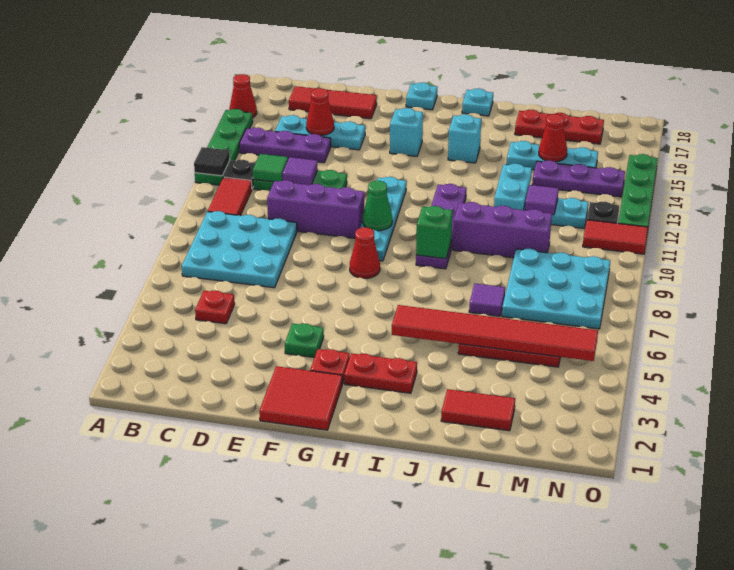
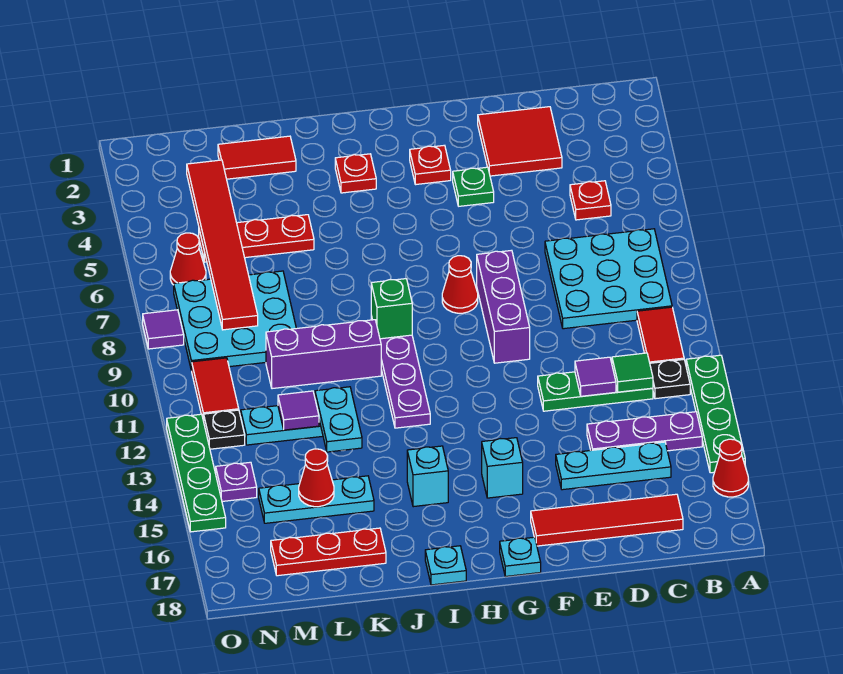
black tile A12 level 2 -> none
red tile C17:E17 level 1 -> red tile C17:F17 level 1
purple brick D10:F10 level 1 -> purple brick F8:F10 level 1
red cone D15 level 2 -> red cone N6 level 1
red tile F1:G2 level 1 -> red tile D2:E3 level 1
cyan plate G9:G12 level 1 -> none
green cone G10 level 2 -> none
red plate H3:I3 level 1 -> red plate I3 level 1
red tile I5:N5 level 2 -> red tile M3:M8 level 2
purple tile K7 level 1 -> purple tile O8 level 1
purple plate L14:N14 level 1 -> purple plate N14 level 1
red tile N11:O11 level 1 -> red tile N10:N11 level 1

